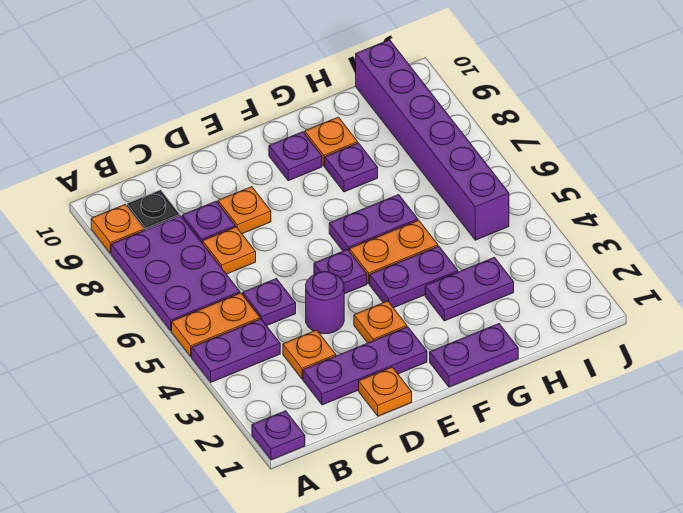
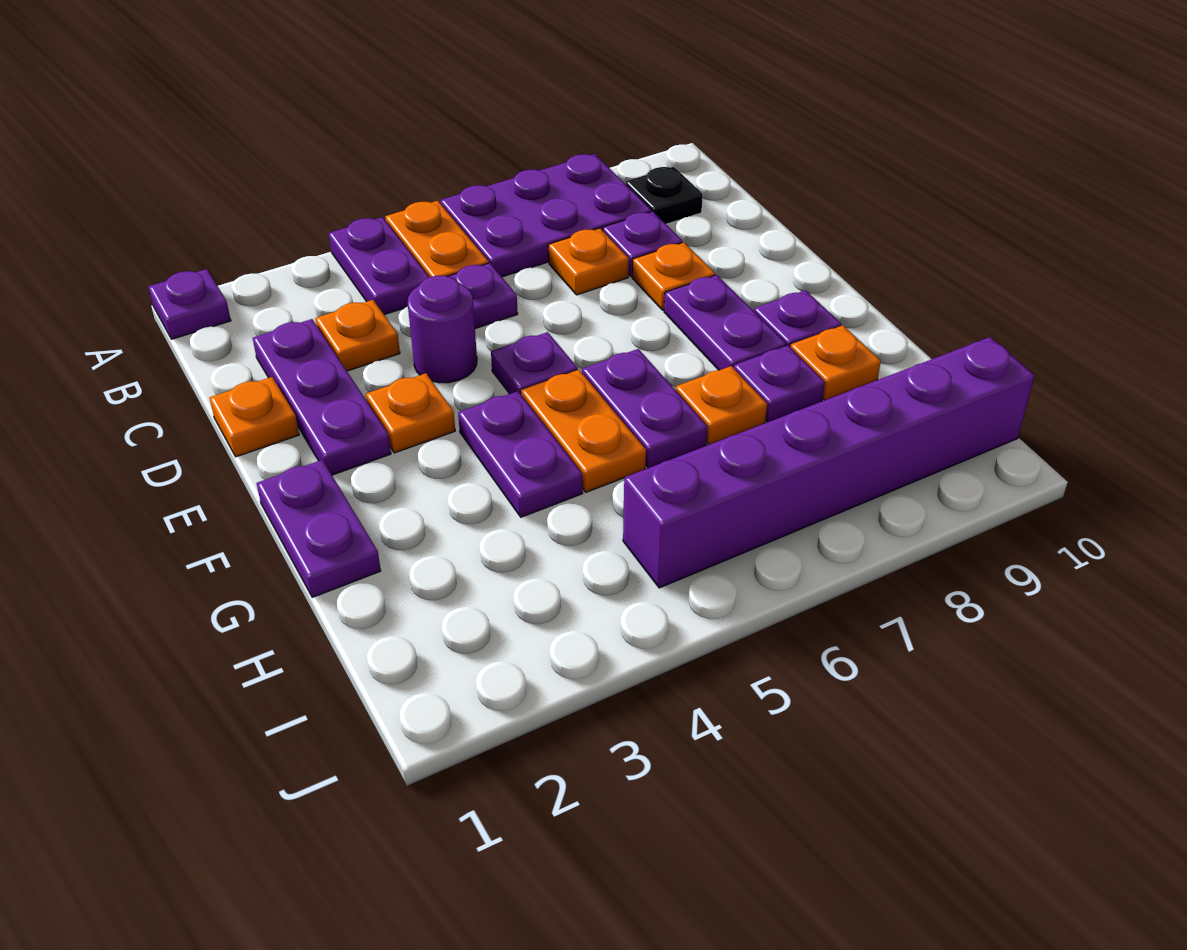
orange plate A9 level 1 -> orange plate G7 level 1
purple plate G3:H3 level 1 -> purple plate E8:F8 level 1

